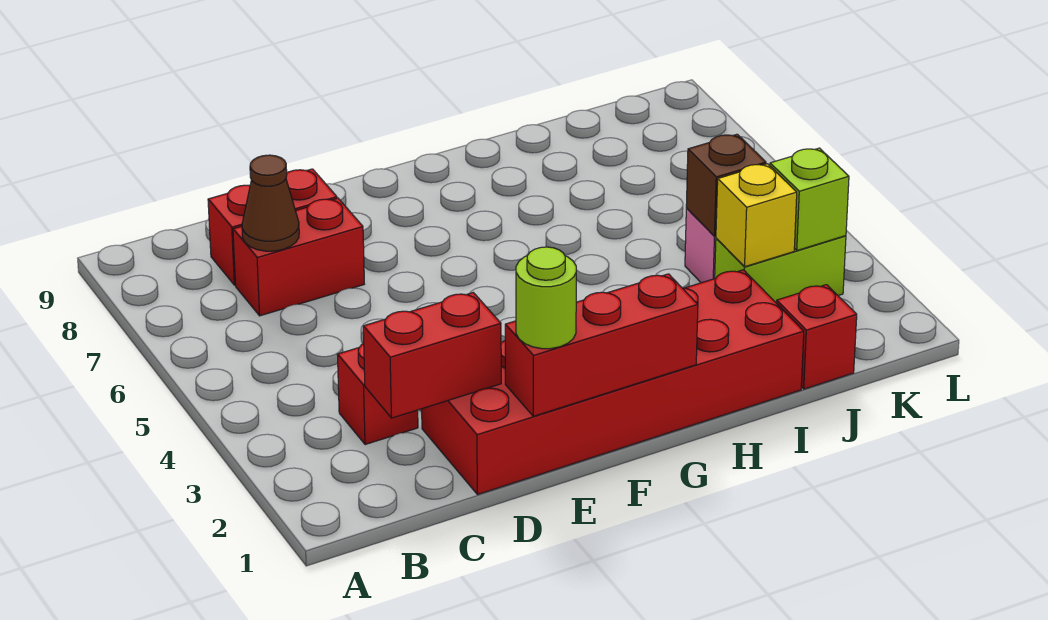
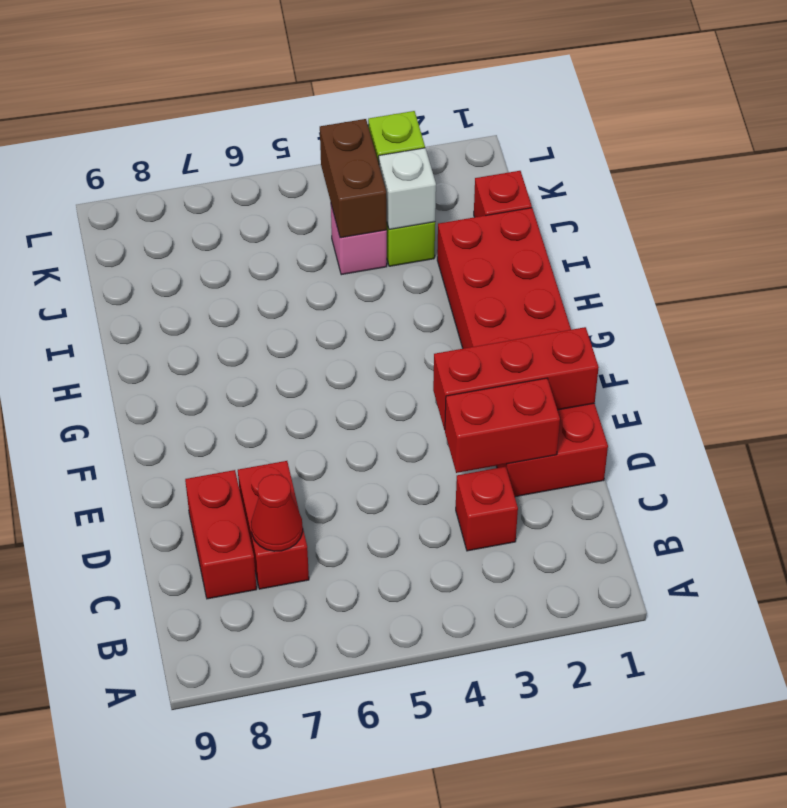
red brick C2:D2 level 2 -> red brick D2:D3 level 2
brown cone C7 level 2 -> red cone C7 level 2
red brick E1:G1 level 2 -> red brick E1:E3 level 2
lime round brick E1 level 3 -> none
yellow brick J3 level 2 -> white brick J3 level 2
brown brick J4 level 2 -> brown brick J4:K4 level 2

